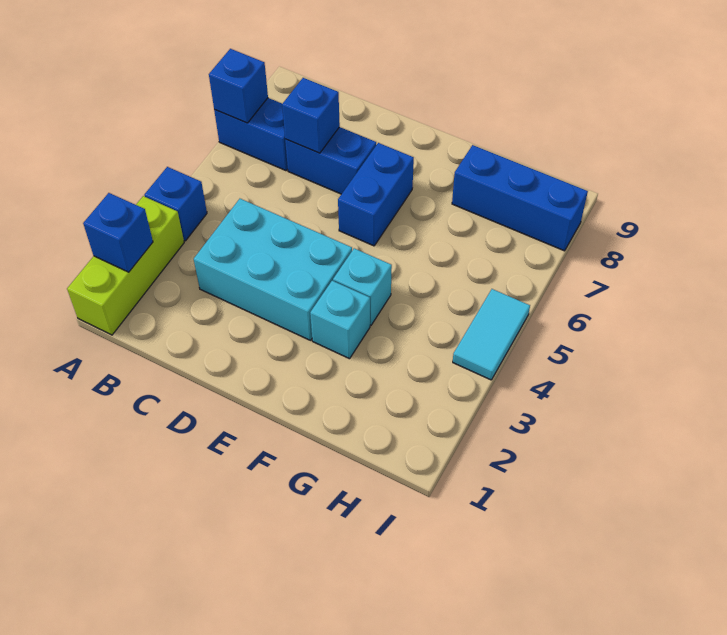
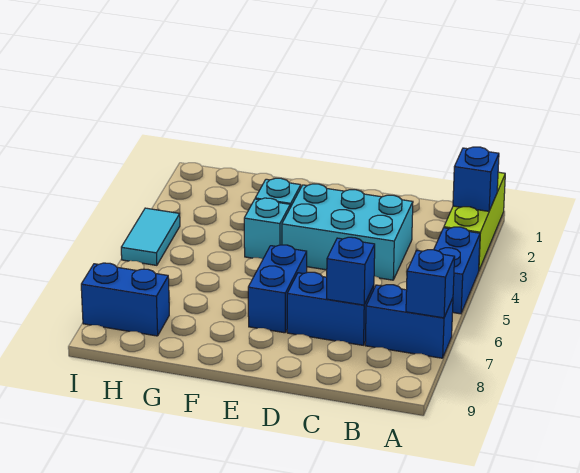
blue brick A4 level 1 -> blue brick A4:A5 level 1
blue brick G8:I8 level 1 -> blue brick H8:I8 level 1

